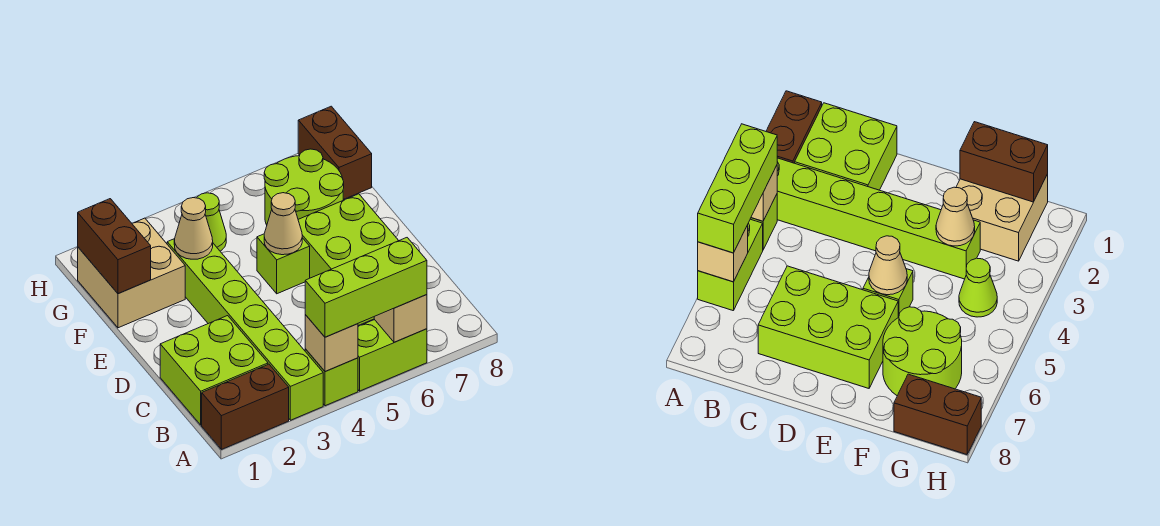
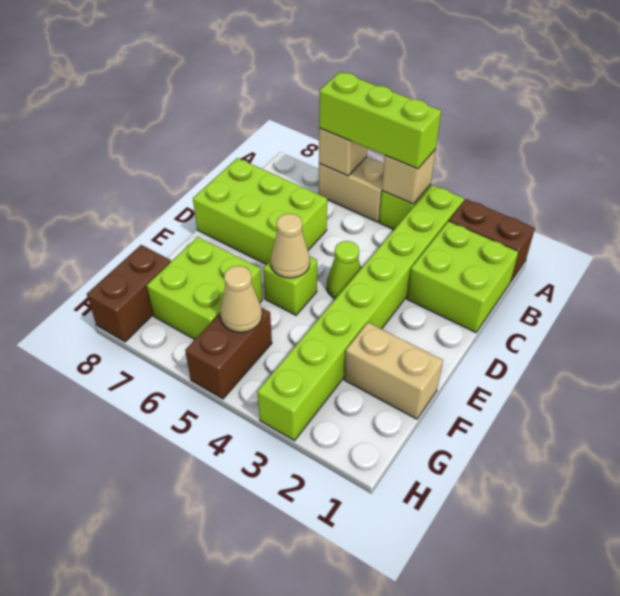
lime brick A3:F3 level 1 -> lime brick A3:H3 level 1
lime brick A5:A6 level 1 -> tan brick A5:A6 level 1
lime brick C6:E7 level 1 -> lime brick C6:D8 level 1
tan brick F1:G2 level 1 -> tan brick F1:F2 level 1
brown brick F1:G1 level 2 -> brown brick G5:H5 level 1
tan cone F3 level 2 -> tan cone G5 level 2
lime round brick F6:G7 level 1 -> lime brick F6:G7 level 1
lime cone G4 level 1 -> lime cone D4 level 1

